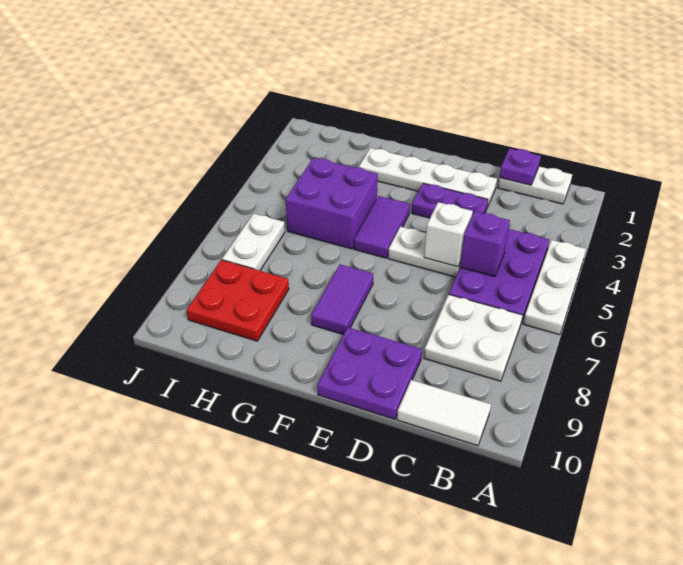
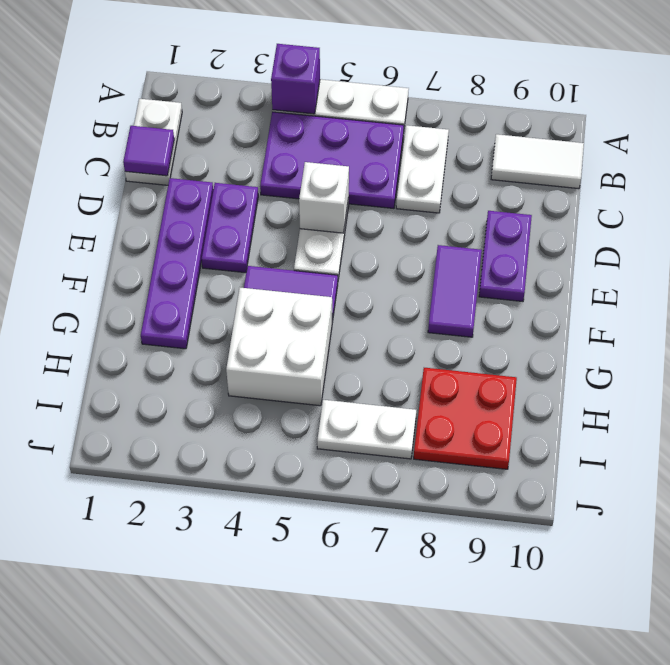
white plate B7:C8 level 1 -> white plate B7:C7 level 1
white tile B10:C10 level 1 -> white tile B9:B10 level 1
purple plate C1 level 2 -> purple tile C1 level 2
purple brick C5 level 2 -> purple brick A4 level 2
white plate D2:G2 level 1 -> purple plate D2:G2 level 1
purple plate D9:E10 level 1 -> purple plate D9:E9 level 1
purple tile F7:F8 level 1 -> purple tile E8:F8 level 1
purple brick G4:H5 level 1 -> white brick G4:H5 level 1

